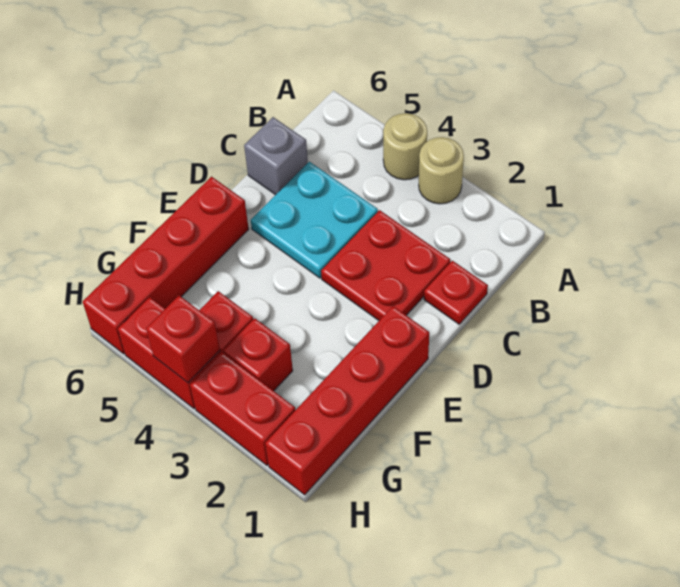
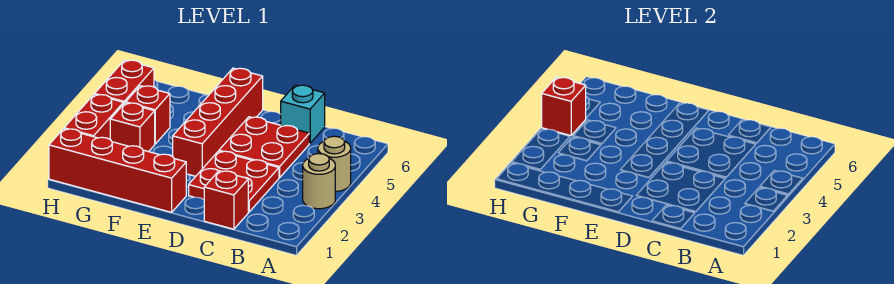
red plate C1 level 1 -> red brick C1 level 1
cyan plate C4:D5 level 1 -> red plate C4:D5 level 1
grey brick C6 level 1 -> cyan brick C6 level 1
red brick E6:H6 level 1 -> red brick E3:E6 level 1

